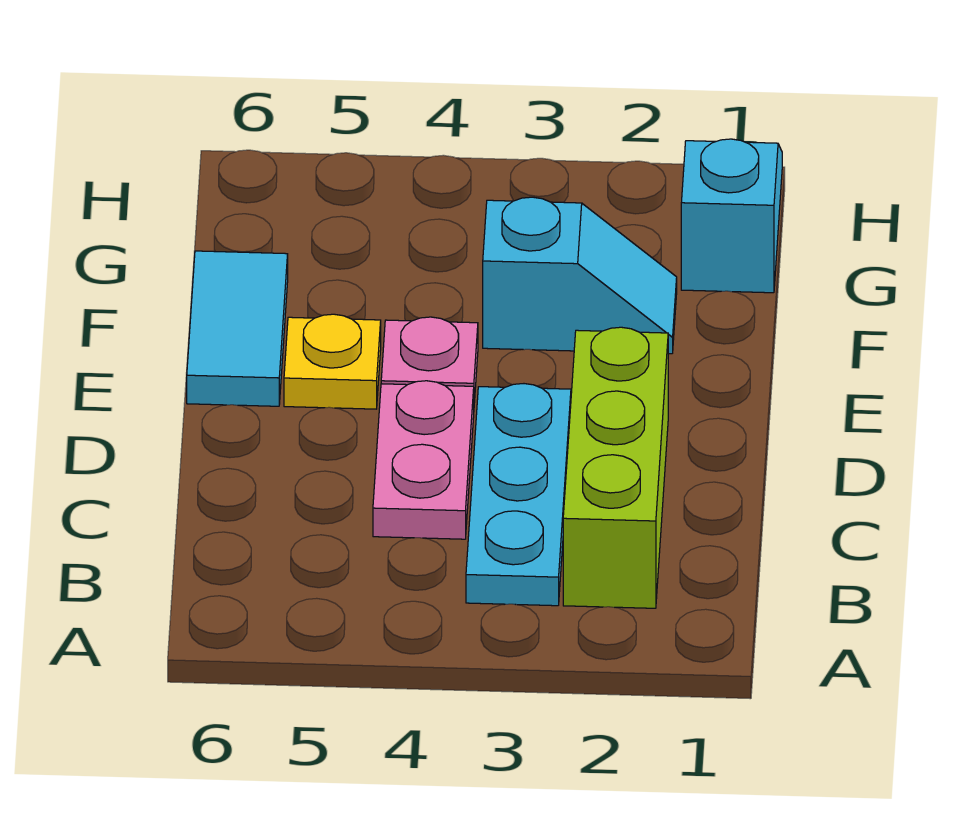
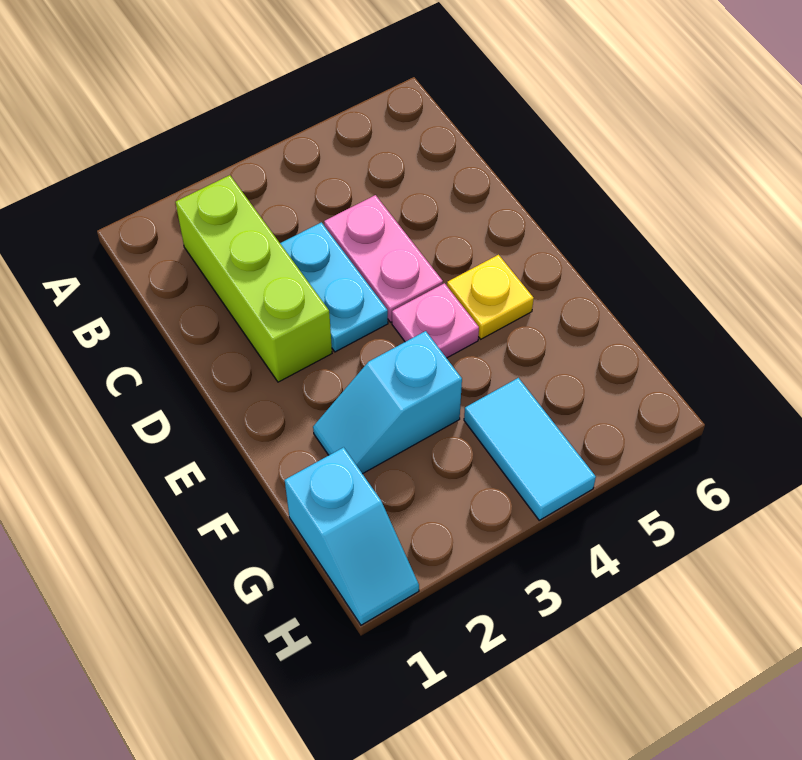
cyan plate B3:D3 level 1 -> cyan plate C3:D3 level 1
cyan tile E6:F6 level 1 -> cyan tile G4:H4 level 1

